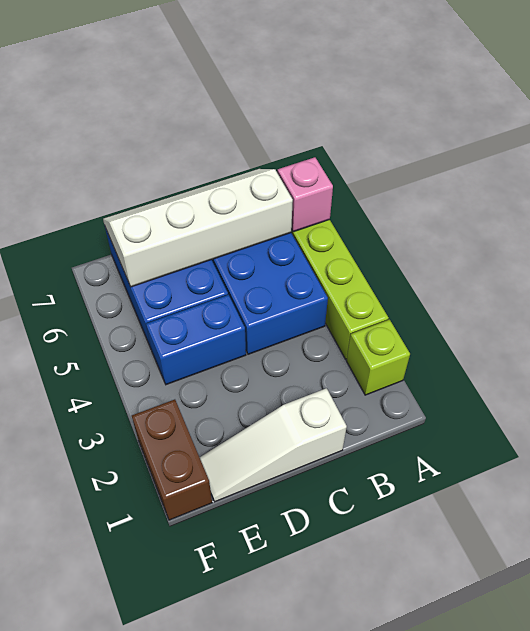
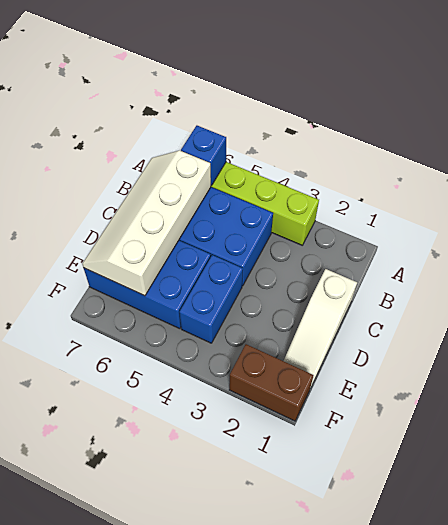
lime brick A2 level 1 -> none
pink brick A6 level 2 -> blue brick A6 level 2

